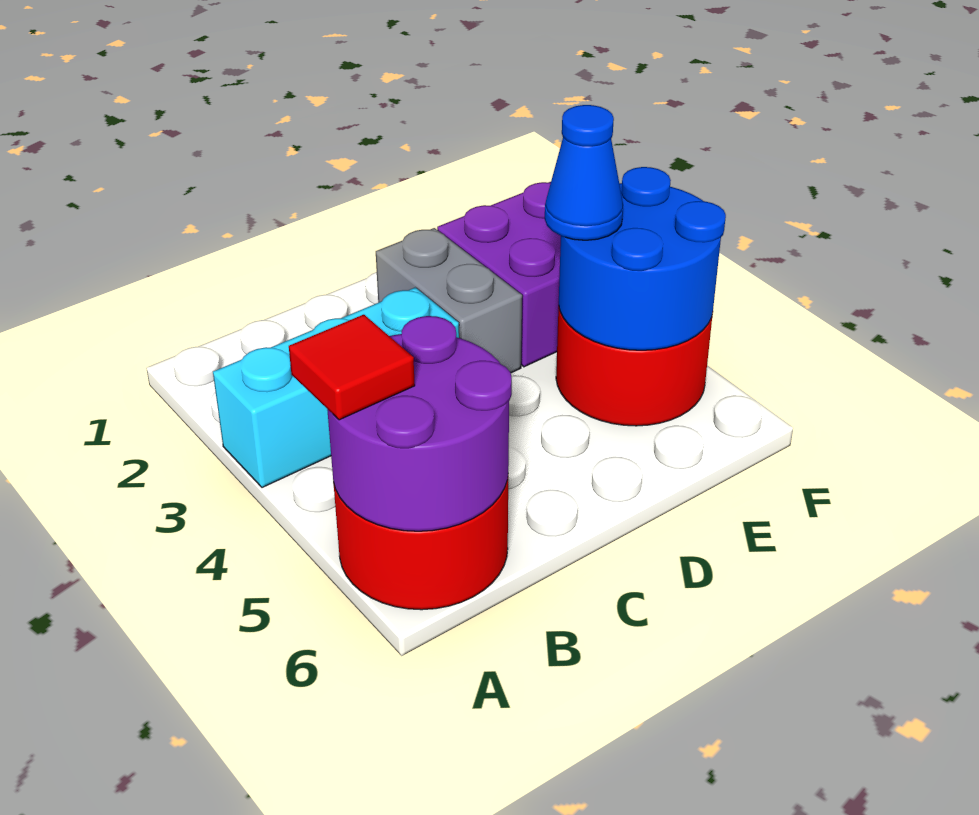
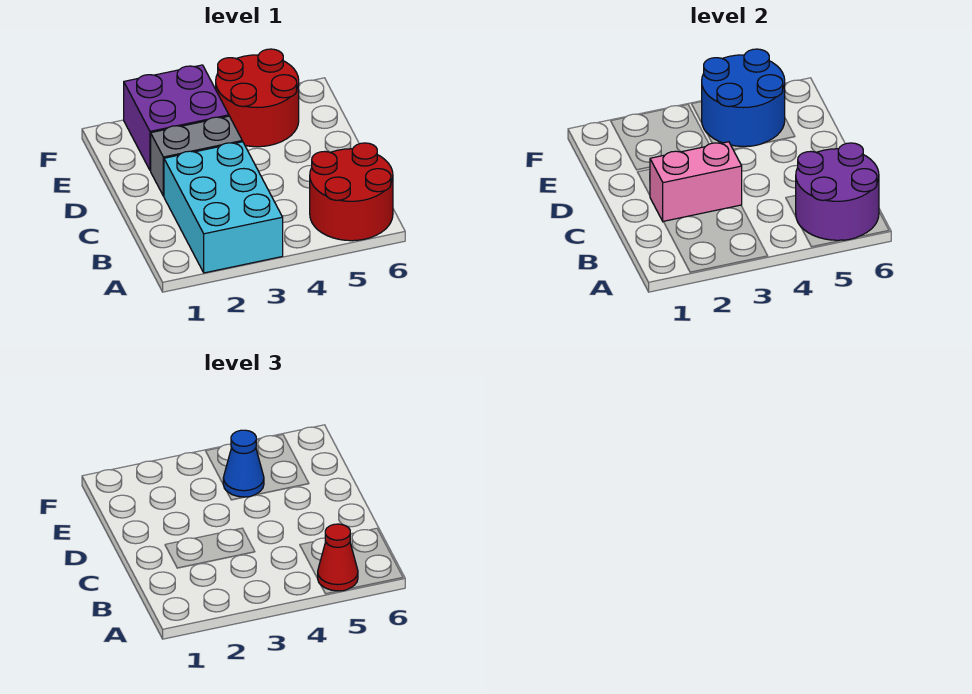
cyan brick A3:C3 level 1 -> cyan brick A2:C3 level 1
red tile A5 level 3 -> red cone A5 level 3
none -> pink brick C2:C3 level 2

